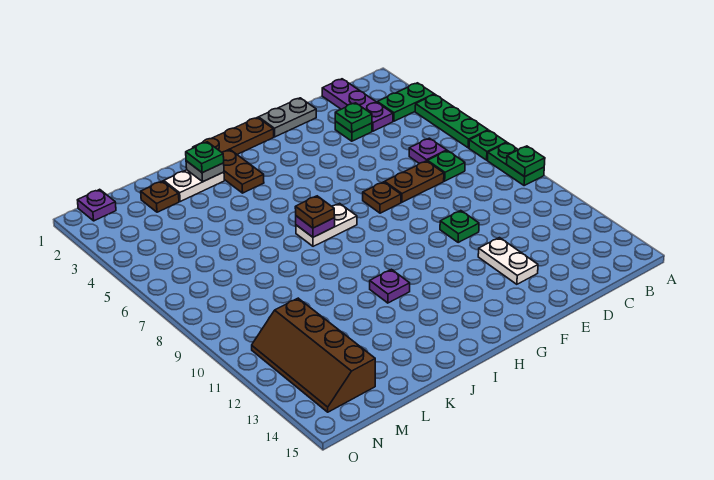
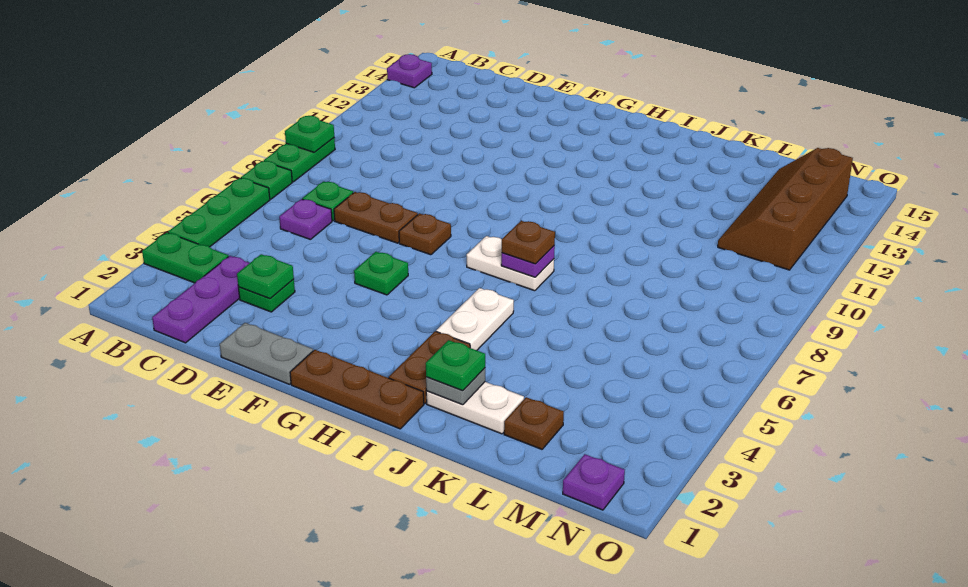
green plate E10 level 1 -> green plate F5 level 1
white plate E12:E13 level 1 -> white plate I4:I5 level 1
purple plate I11 level 1 -> purple plate A14 level 1
brown slope M11:N14 level 1 top M -> brown slope M11:N14 level 1 top N

